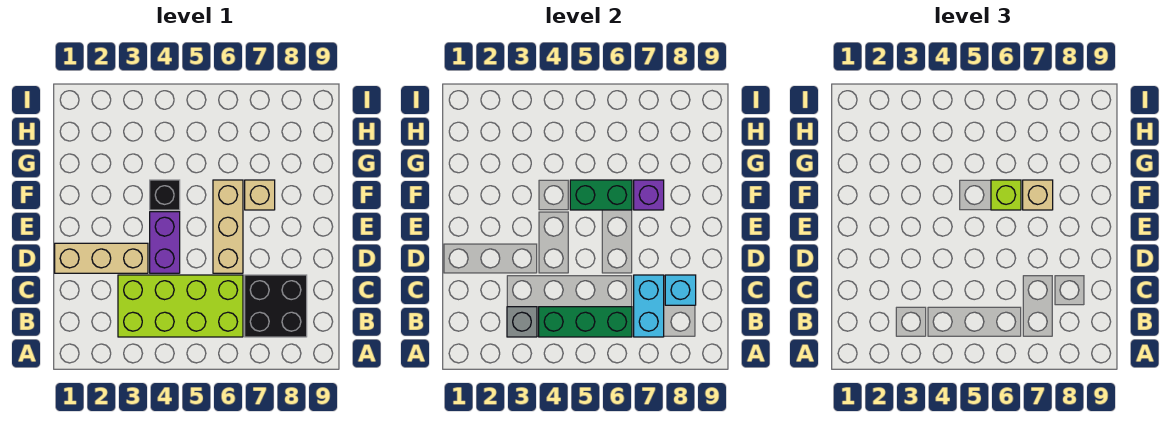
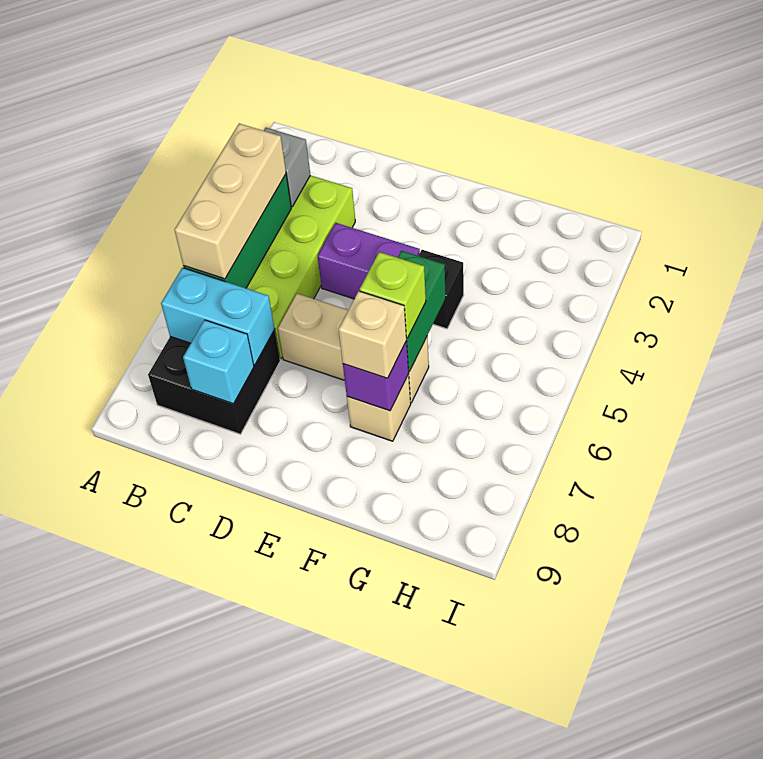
tan brick D1:D3 level 1 -> tan brick B4:B6 level 3

